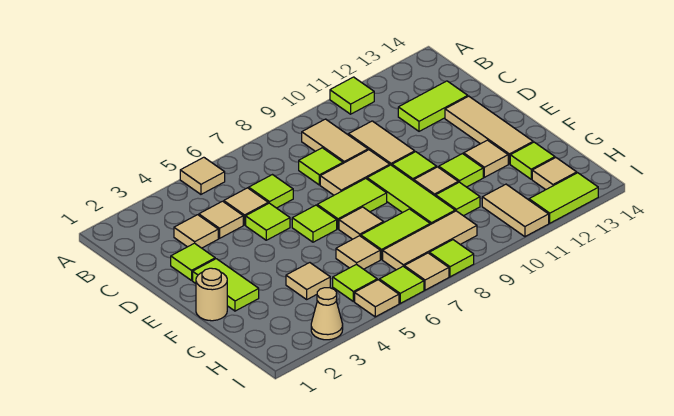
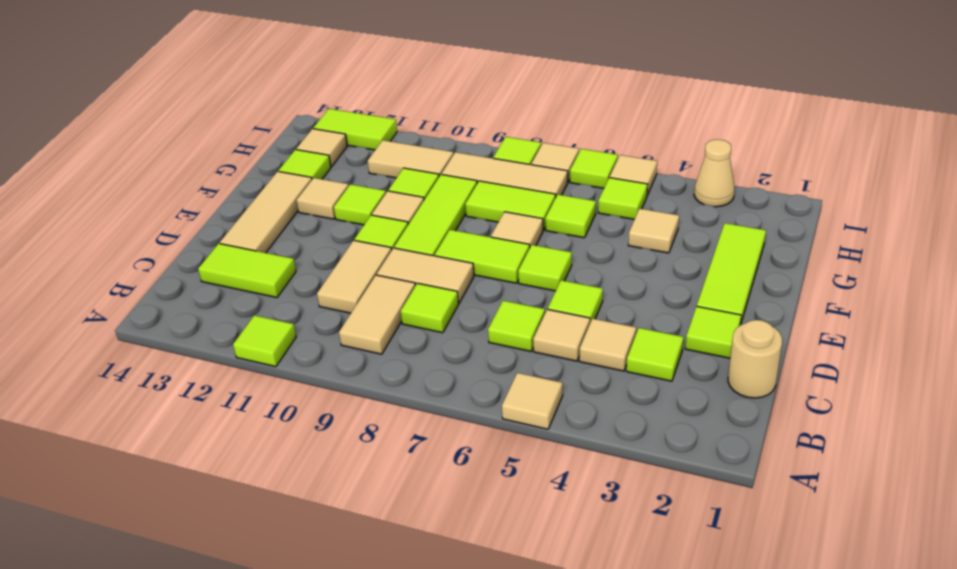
tan tile C3 level 1 -> lime tile C3 level 1
lime tile E2:F2 level 1 -> lime tile E2:G2 level 1
tan round brick F1 level 1 -> tan round brick C1 level 1
tan tile G6 level 1 -> lime tile G6 level 1
tan tile H11:I11 level 1 -> tan tile H10:H11 level 1

